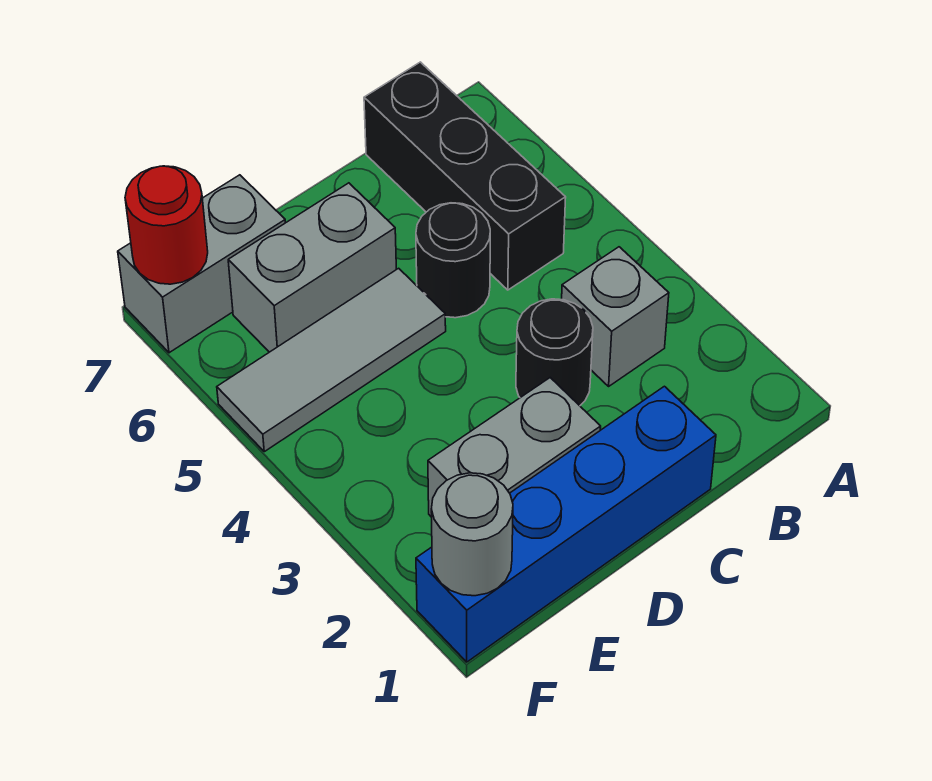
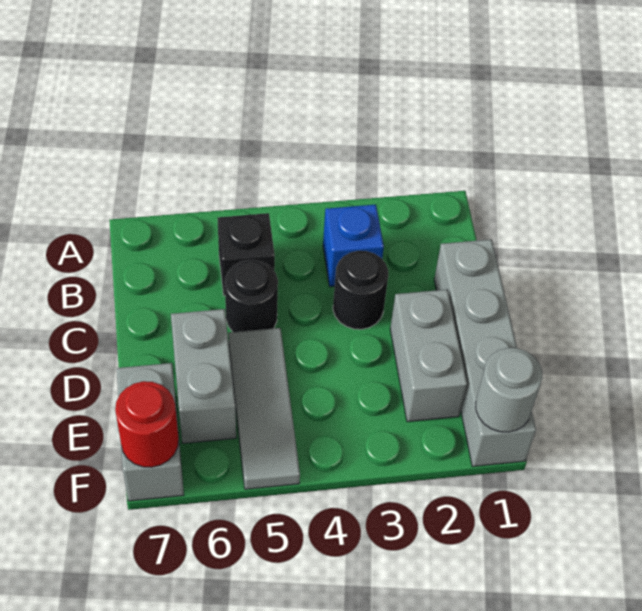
grey brick B3 level 1 -> blue brick B3 level 1
black brick B5:B7 level 1 -> black brick B5 level 1
blue brick C1:F1 level 1 -> grey brick C1:F1 level 1

